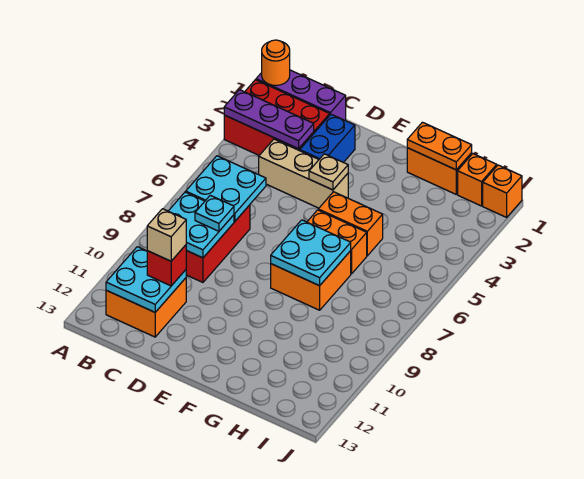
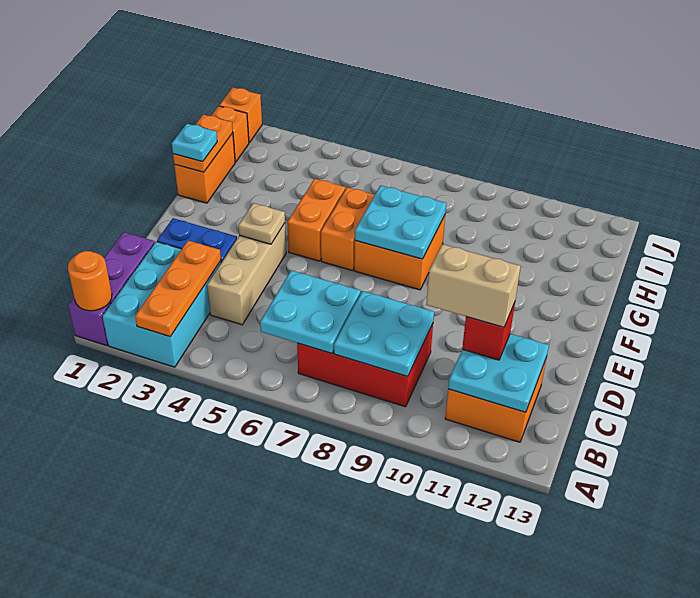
red brick A2:C3 level 1 -> cyan brick A2:C3 level 1
purple plate A3:C3 level 2 -> orange plate A3:C3 level 2
cyan plate C8 level 3 -> cyan plate G1 level 3
tan brick C11 level 4 -> tan brick C10:C11 level 4

